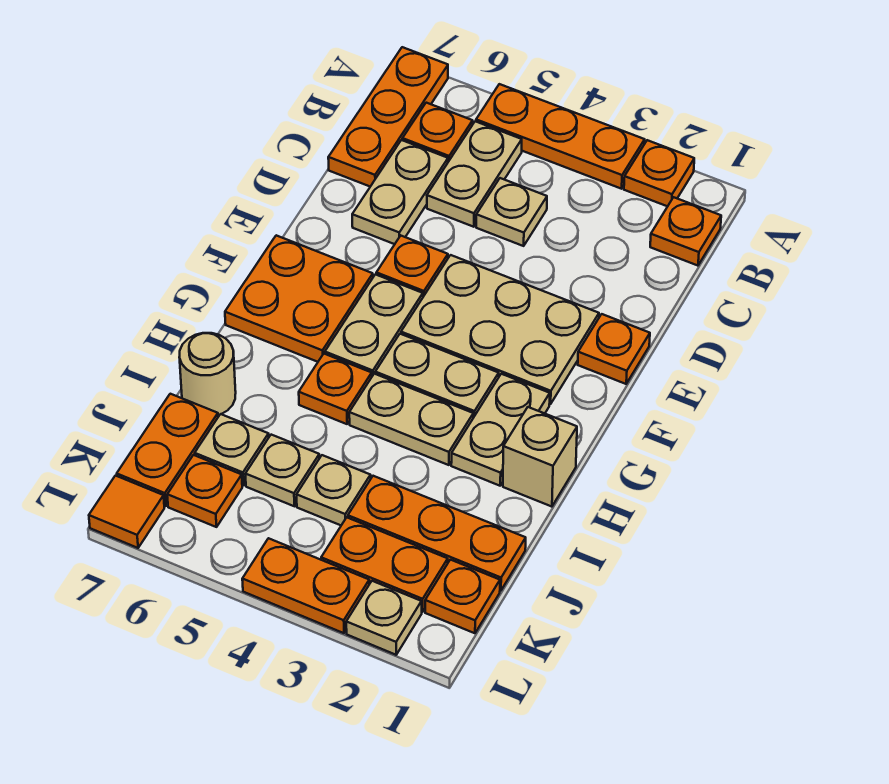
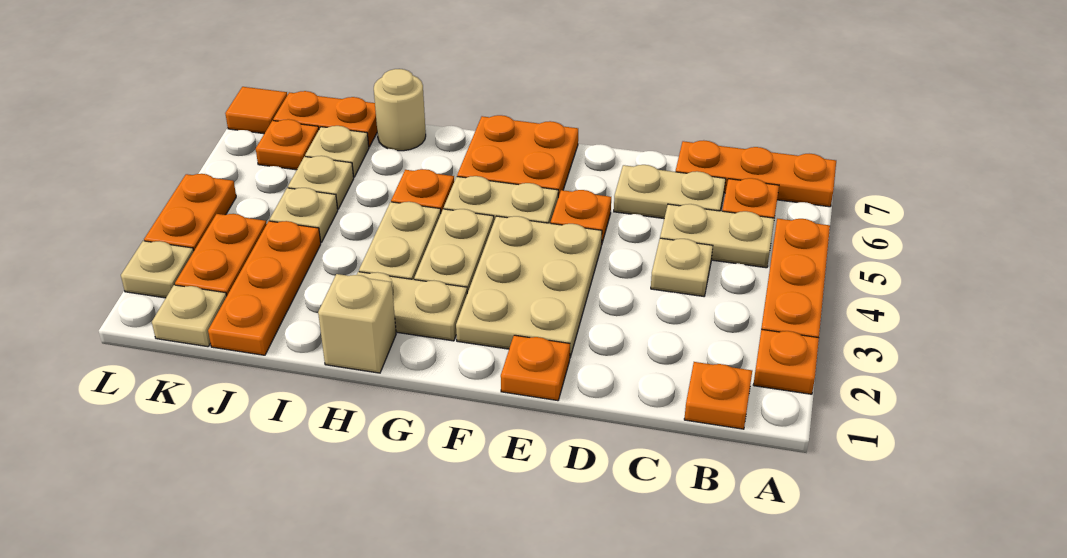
orange plate K1 level 1 -> tan plate K1 level 1

